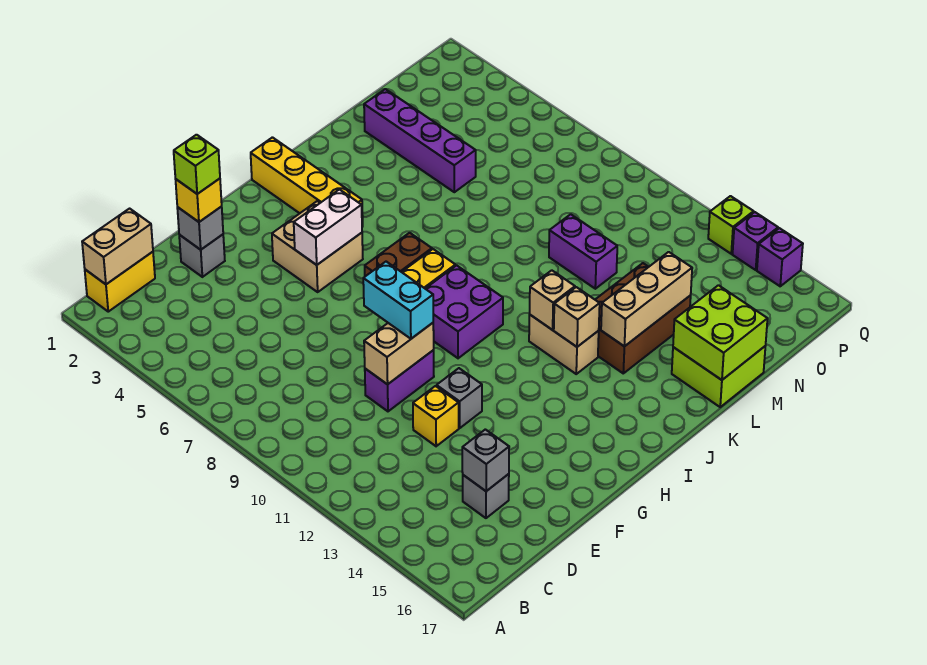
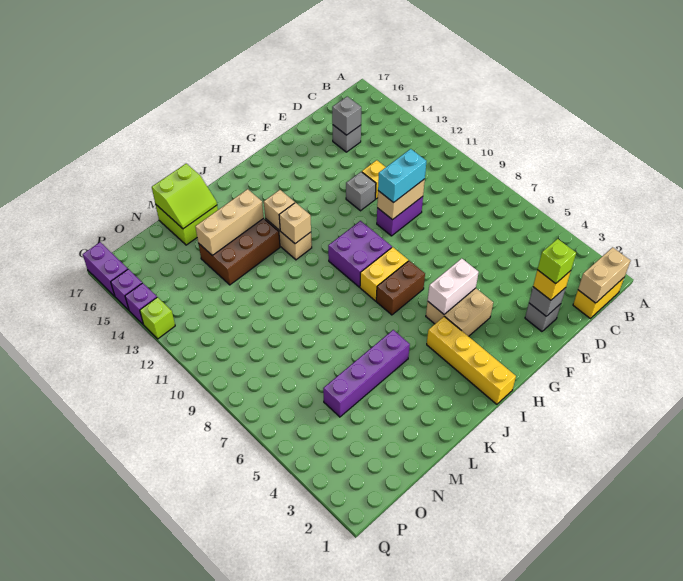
cyan brick F9:F10 level 3 -> cyan brick E10:F10 level 3
lime brick L16:M17 level 2 -> lime slope L16:M17 level 2 top 17
purple brick M2:M5 level 1 -> purple brick K5:N5 level 1
purple brick M10:M11 level 1 -> purple brick Q16:Q17 level 1

